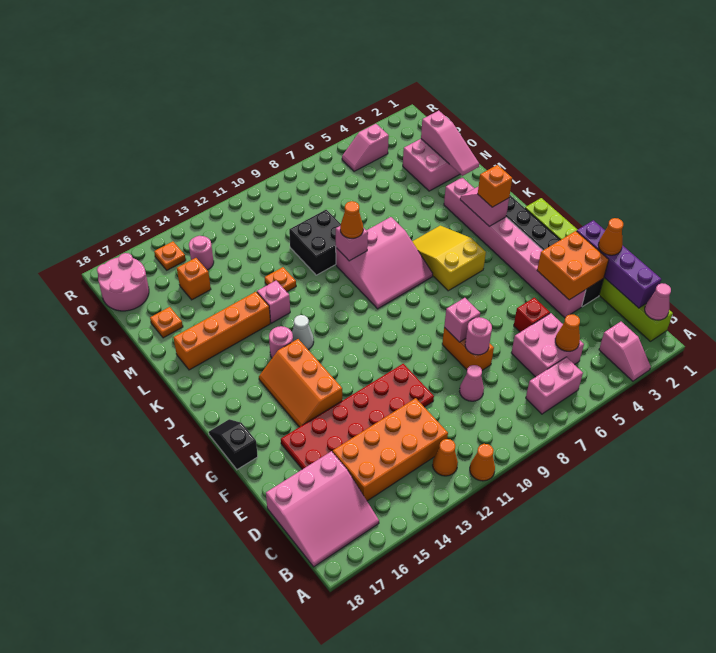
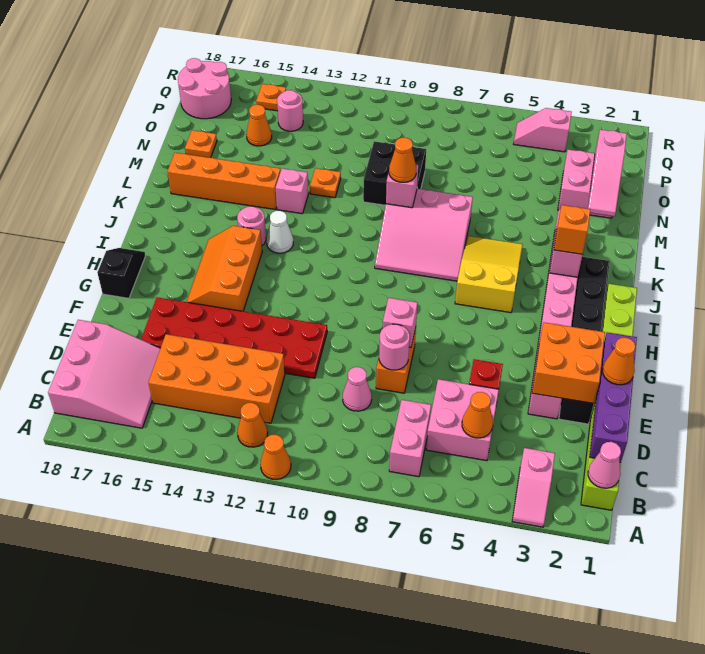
pink brick B6:B7 level 1 -> pink brick B7:C7 level 1
pink slope B16:D18 level 1 top D -> pink slope B16:D18 level 1 top 18
orange brick O15 level 1 -> orange cone O15 level 1

